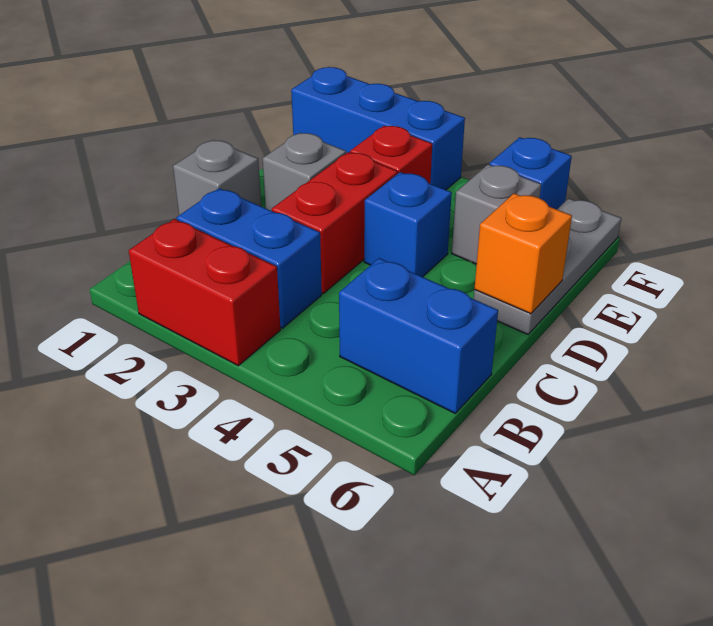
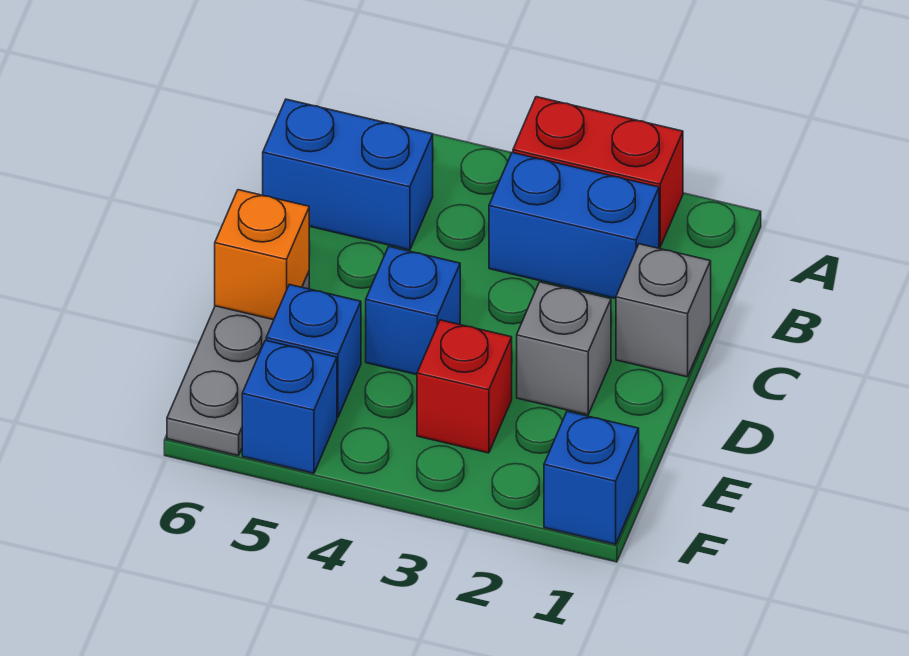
red brick C3:D3 level 1 -> none
grey brick E5 level 1 -> blue brick E5 level 1
blue brick F1:F3 level 1 -> blue brick F1 level 1

